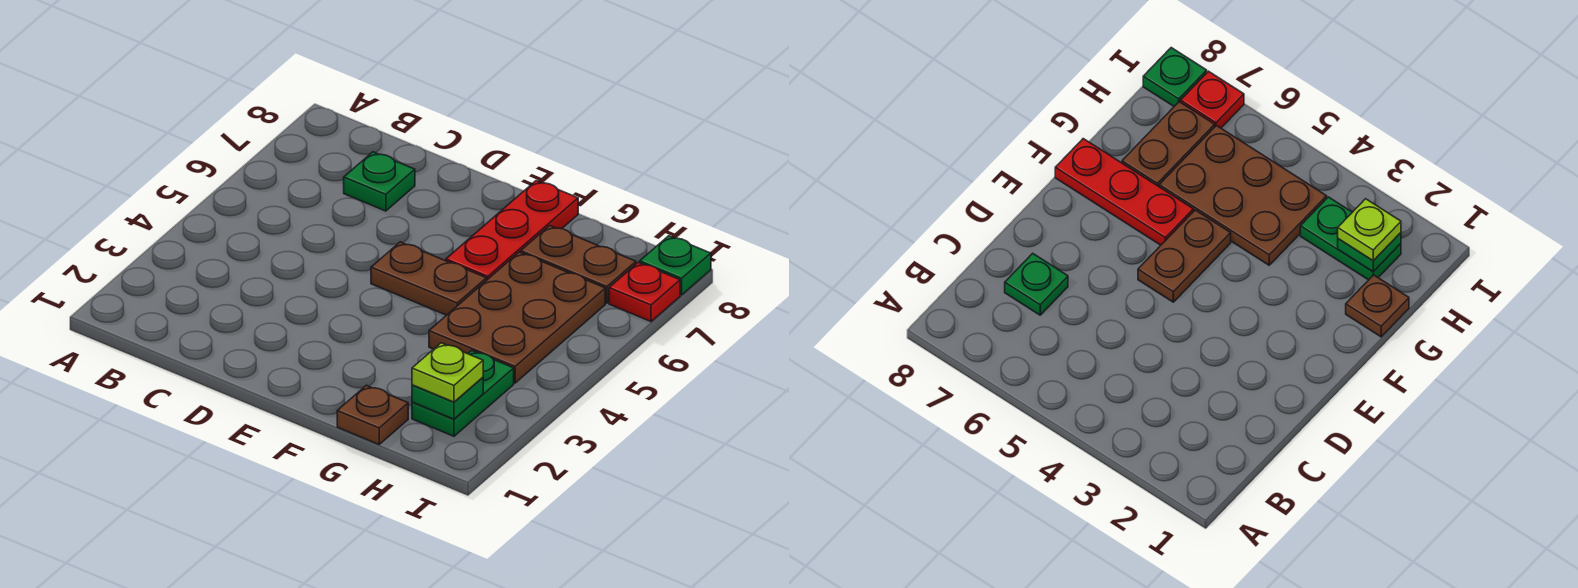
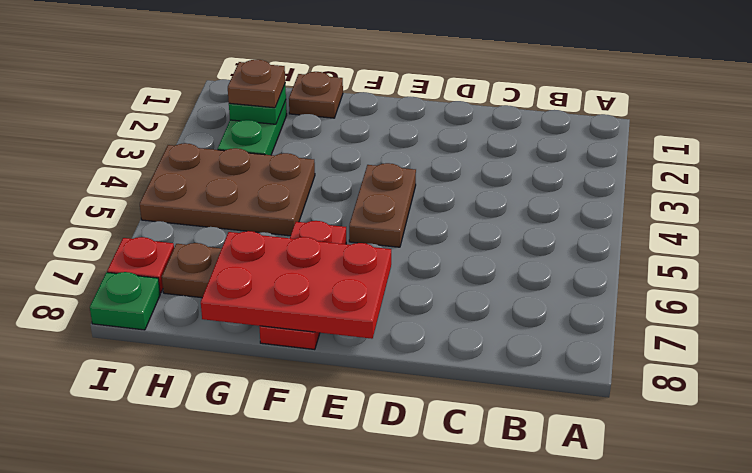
green plate C7 level 1 -> none
brown plate E5:F5 level 1 -> brown plate E4:E5 level 1
none -> red plate E7:G8 level 2
brown plate G4:H6 level 1 -> brown plate G4:I5 level 1
lime plate H2 level 3 -> brown plate H2 level 3

